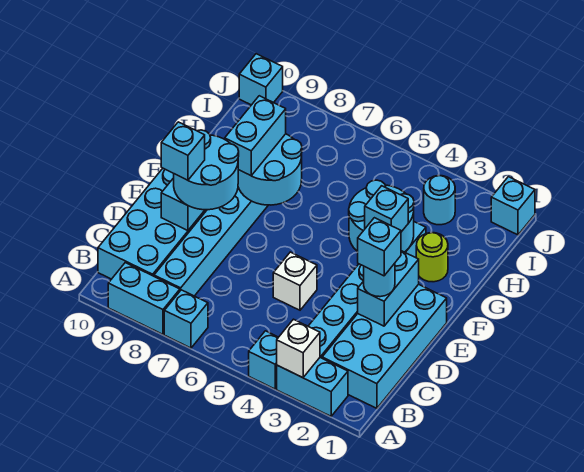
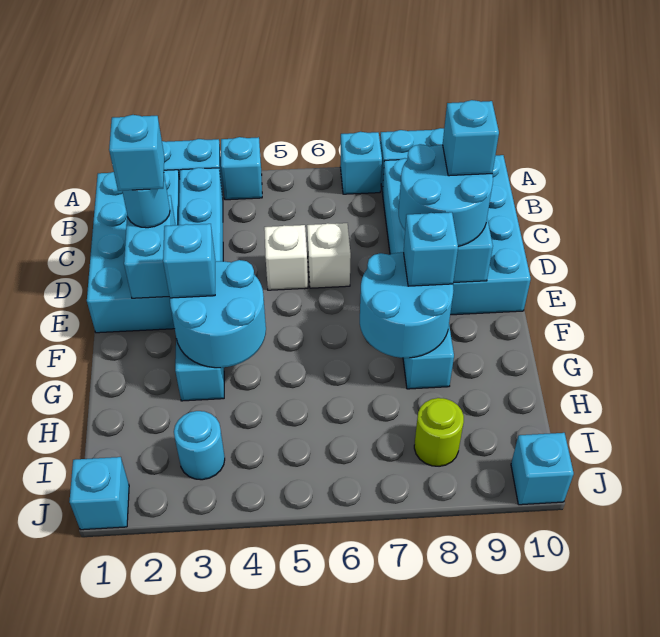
white brick A3 level 2 -> white brick D6 level 1
cyan brick F8:G8 level 3 -> cyan brick F8 level 3
lime round brick G2 level 1 -> lime round brick I8 level 1

